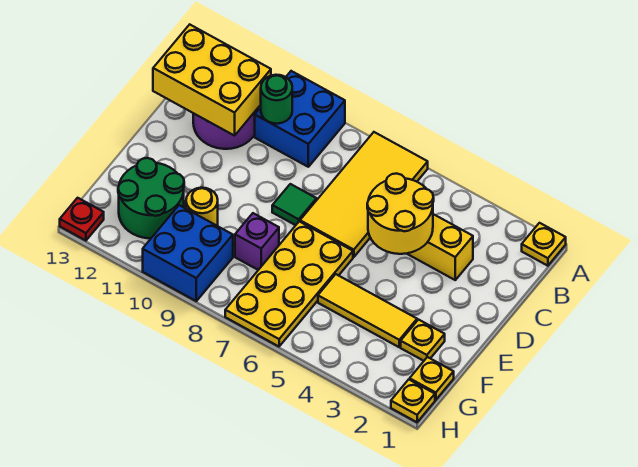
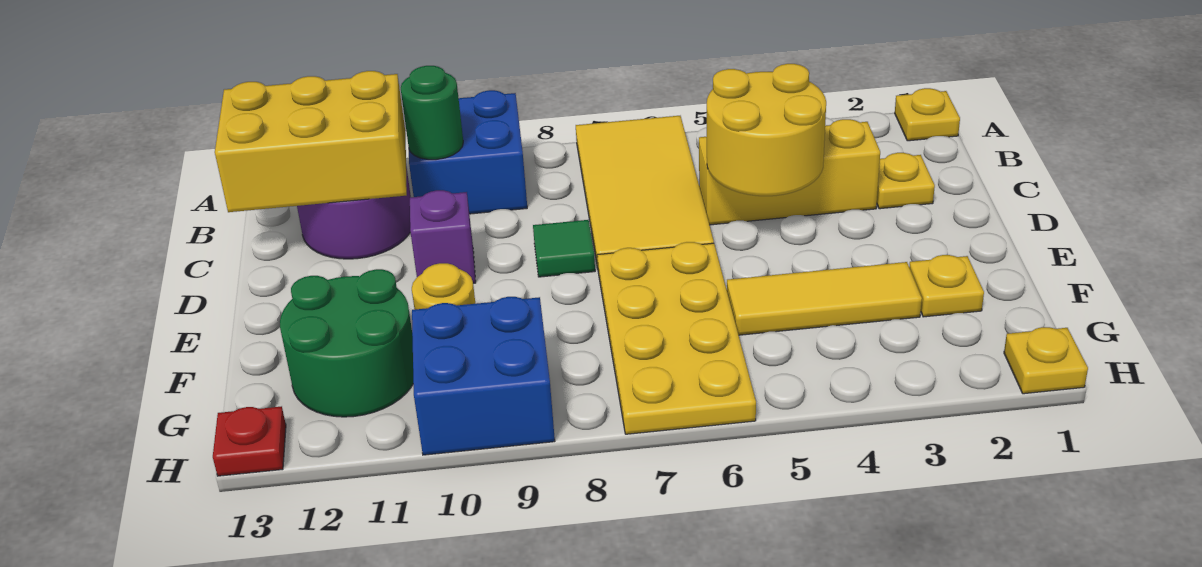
purple brick F8 level 1 -> purple brick D10 level 1
yellow plate G1 level 1 -> yellow plate C2 level 1

